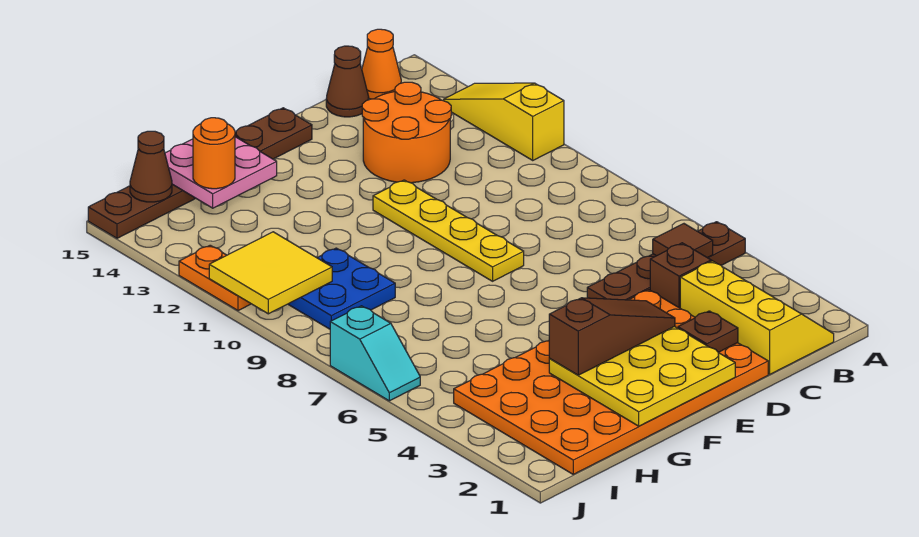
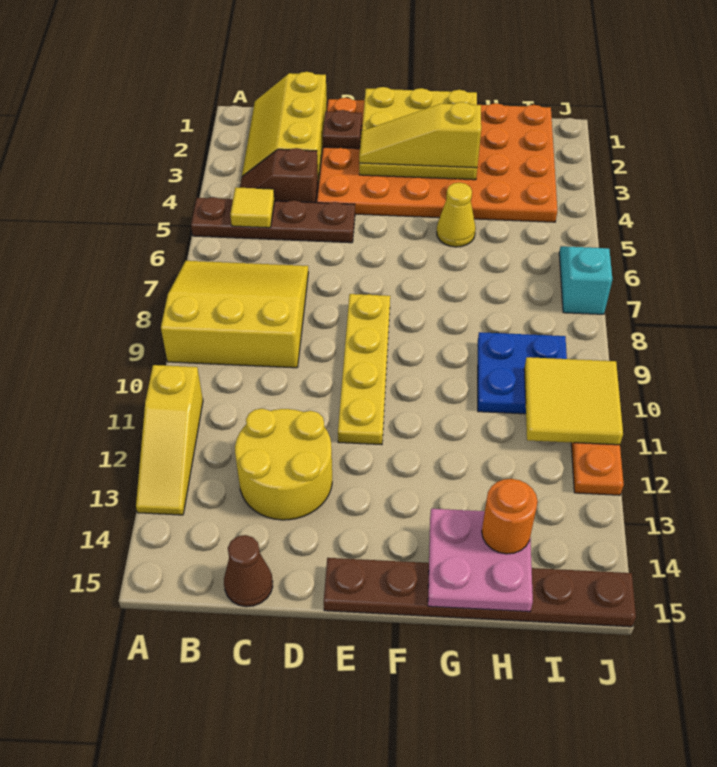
none -> yellow slope A7:C9 level 1 top 9
brown tile B5 level 2 -> yellow tile B5 level 2
orange cone B15 level 1 -> none
orange round brick C12:D13 level 1 -> yellow round brick C12:D13 level 1
brown slope E3:G3 level 3 top G -> yellow slope E3:G3 level 3 top G
none -> yellow cone G5 level 1
brown cone I15 level 2 -> none

